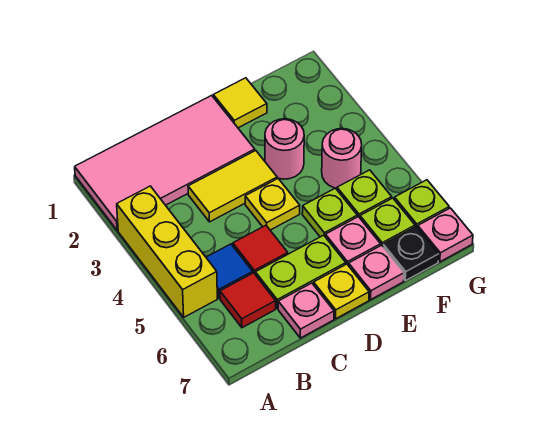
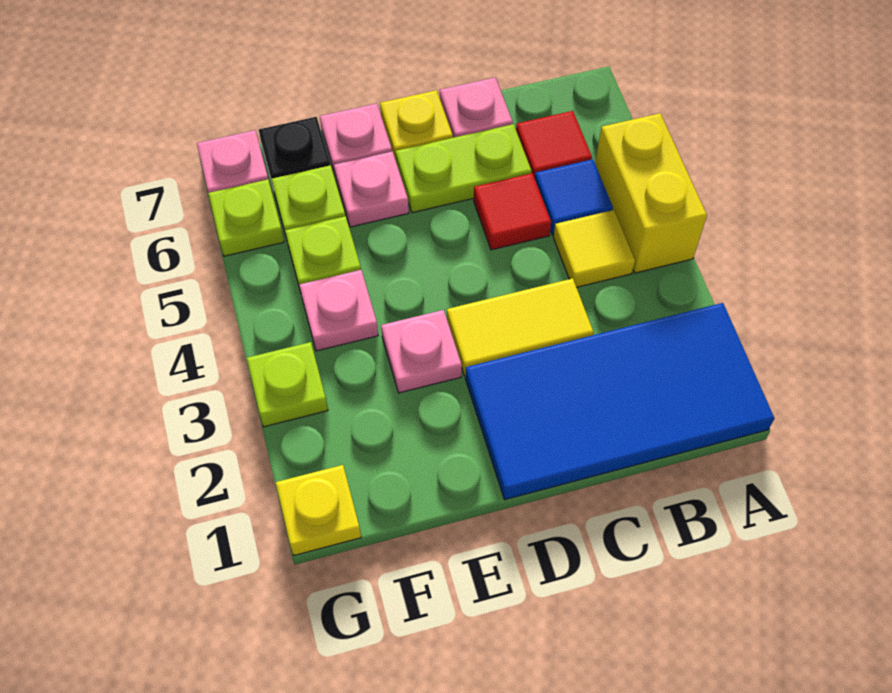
pink tile A1:D2 level 1 -> blue tile A1:D2 level 1
yellow brick A3:A5 level 1 -> yellow brick A4:A5 level 1
yellow plate D4 level 1 -> yellow plate G1 level 1
yellow tile E1 level 1 -> yellow tile B4 level 1
pink round brick E3 level 1 -> pink plate E3 level 1
lime plate E5 level 1 -> lime plate G3 level 1
pink round brick F4 level 1 -> pink plate F4 level 1

